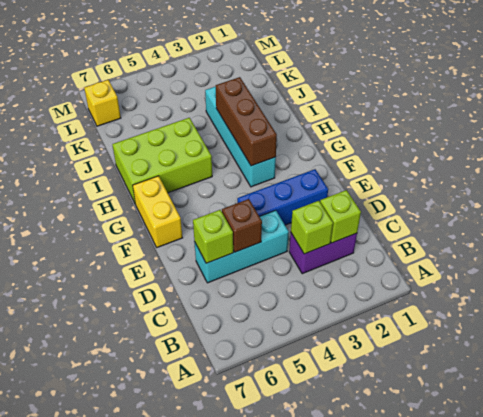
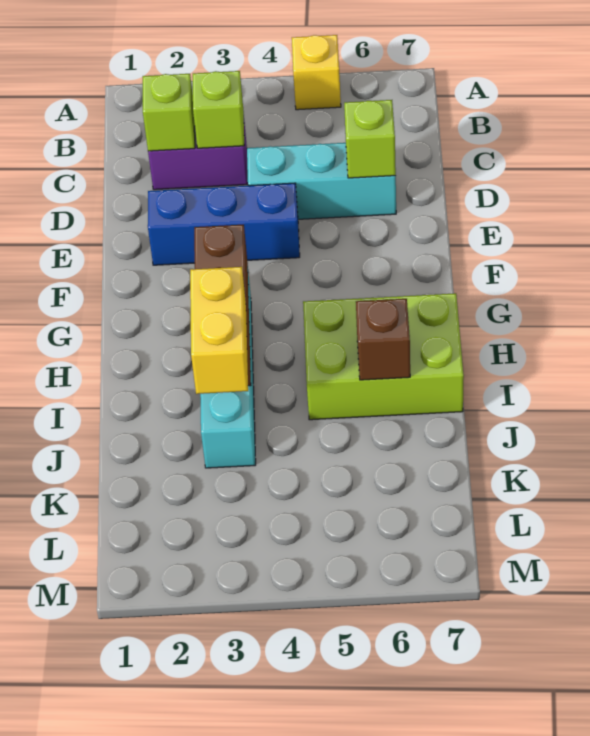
brown brick D5 level 2 -> brown brick I6 level 2
yellow brick F7:G7 level 1 -> yellow brick I3:J3 level 3
yellow brick L7 level 1 -> yellow brick A5 level 1

